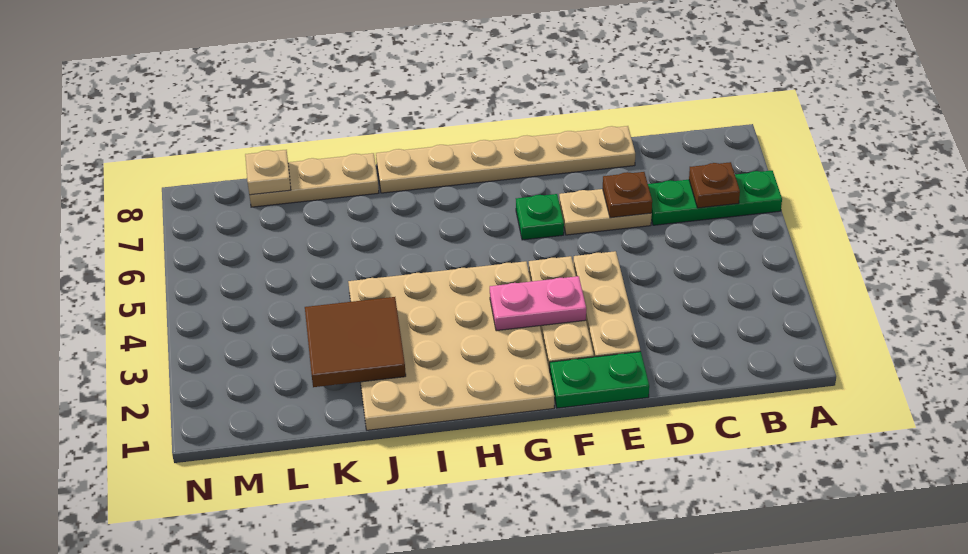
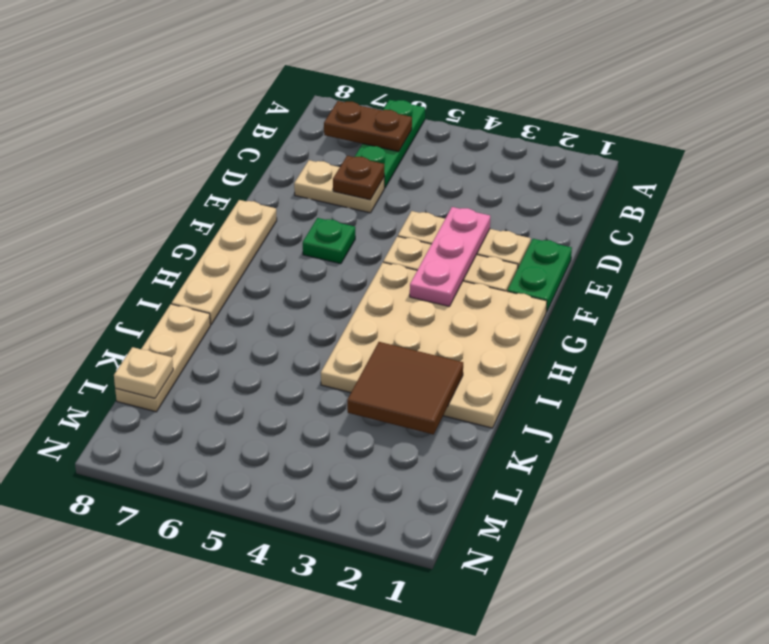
brown plate B6 level 2 -> brown plate B6:B7 level 2
tan plate D6:E6 level 1 -> tan plate D6:D7 level 1
tan plate D8:I8 level 1 -> tan plate F8:I8 level 1
pink plate F3:G3 level 2 -> pink plate E3:G3 level 2

